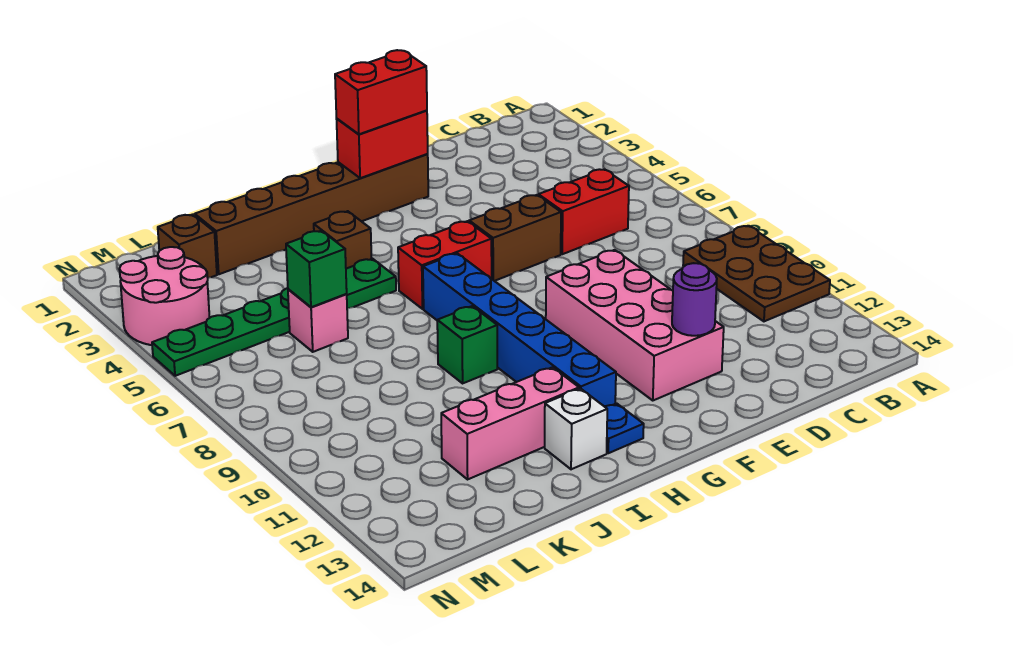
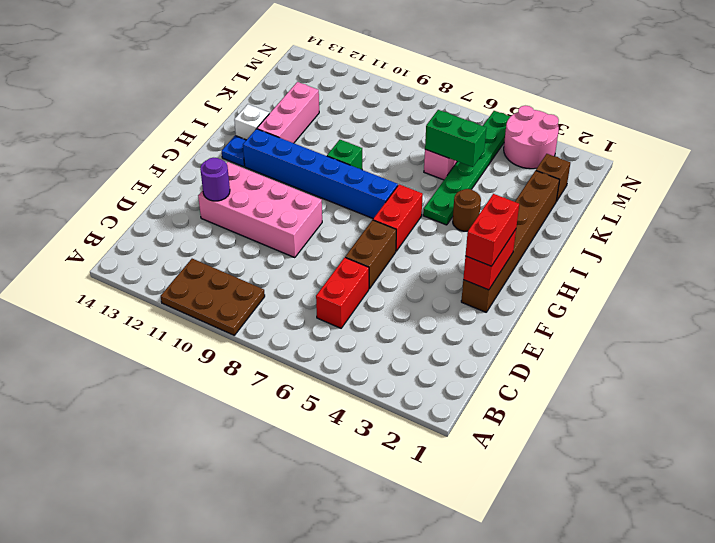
brown brick I4 level 1 -> brown round brick I4 level 1
green brick K6 level 2 -> green brick K5:K6 level 2

